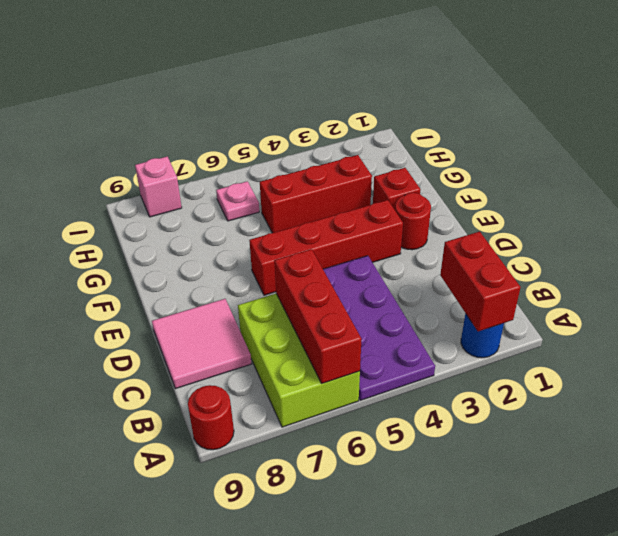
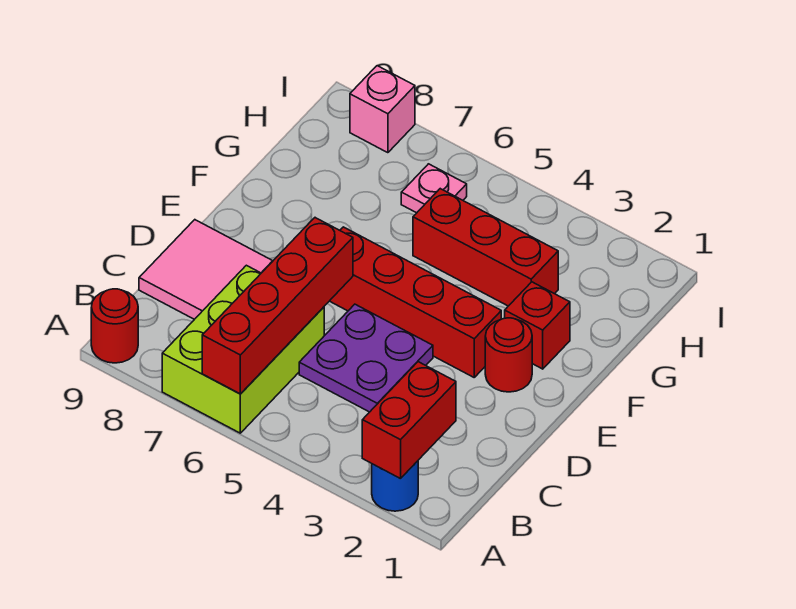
purple plate A4:D5 level 1 -> purple plate C4:D5 level 1
red brick A6:C6 level 2 -> red brick A6:D6 level 2

